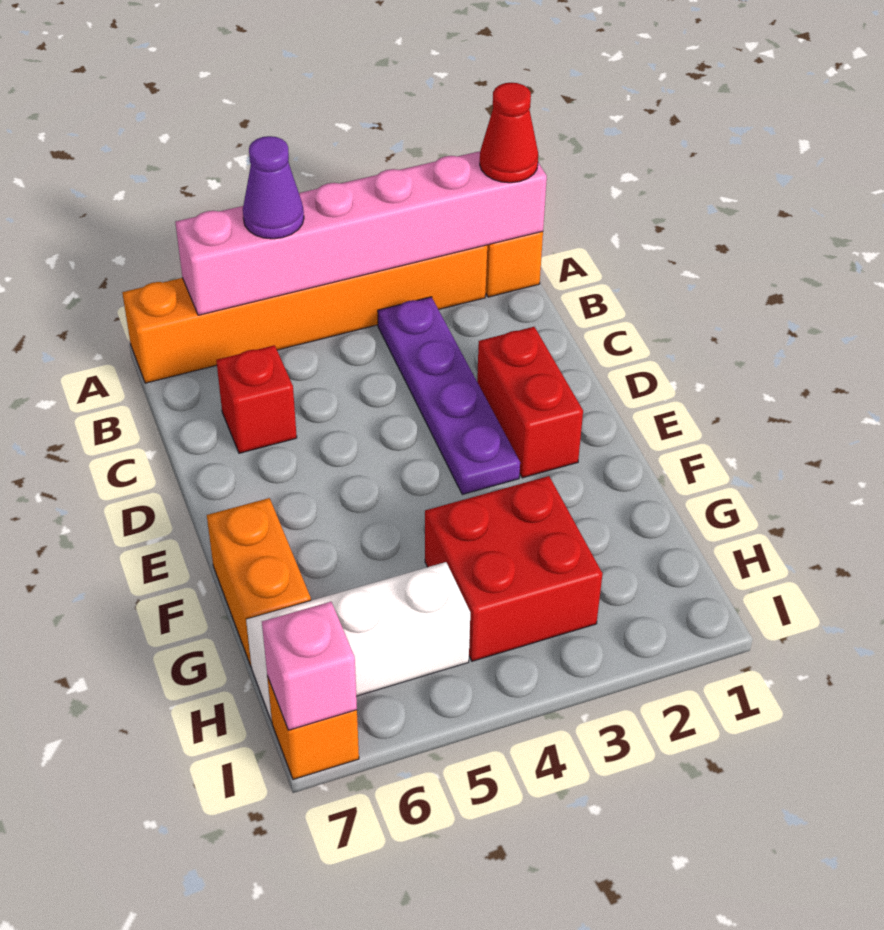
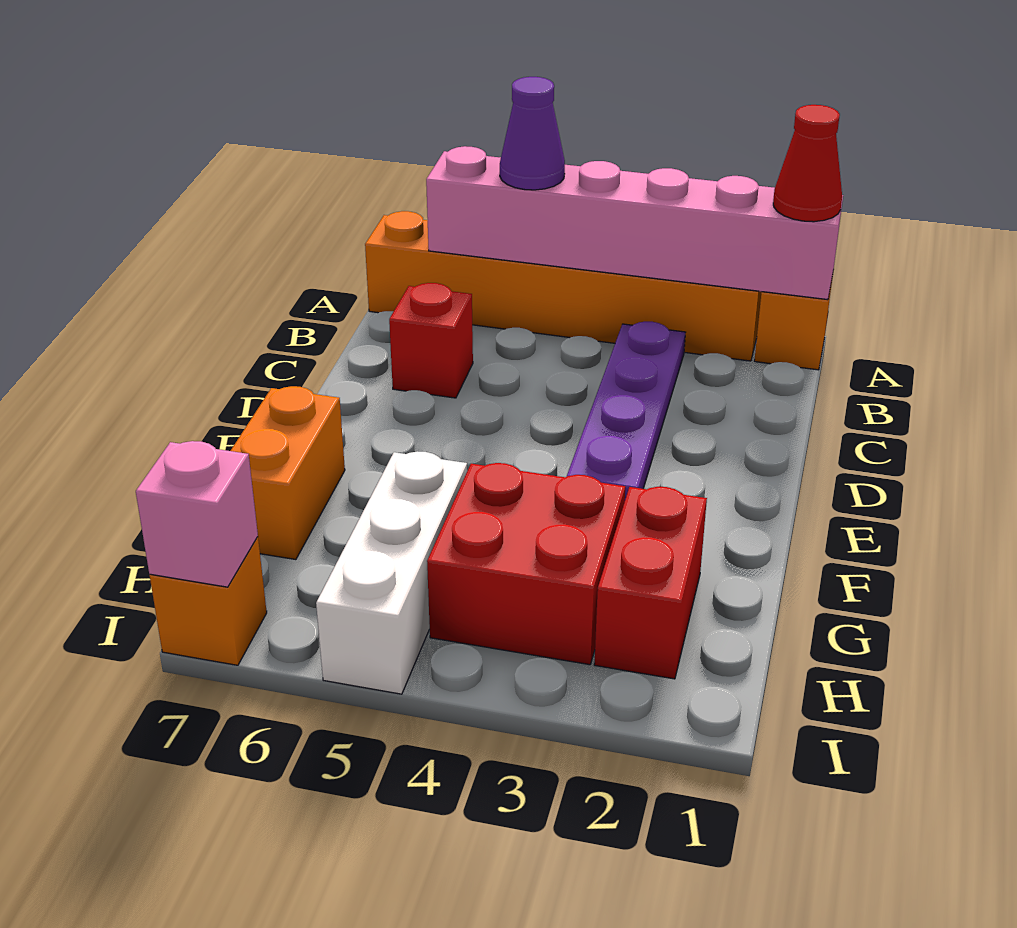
red brick D2:E2 level 1 -> red brick G2:H2 level 1
white brick H5:H7 level 1 -> white brick G5:I5 level 1

